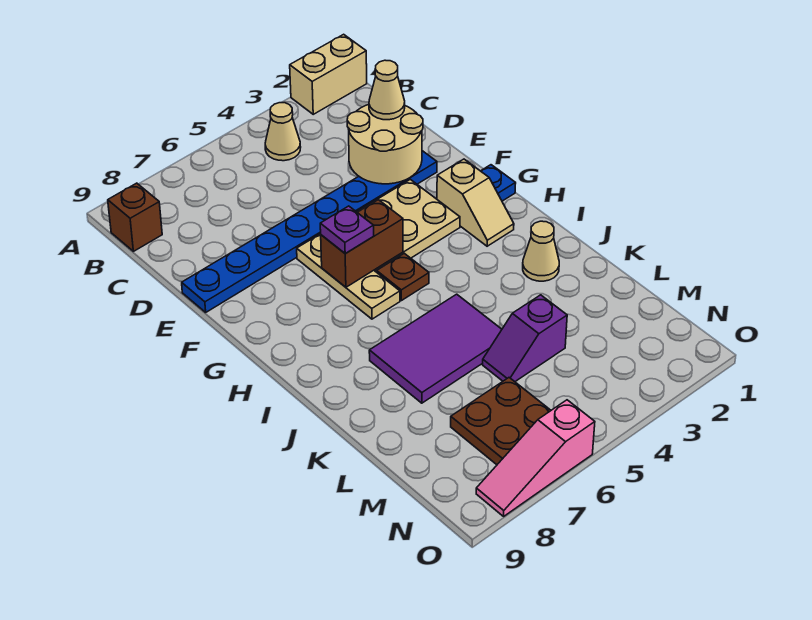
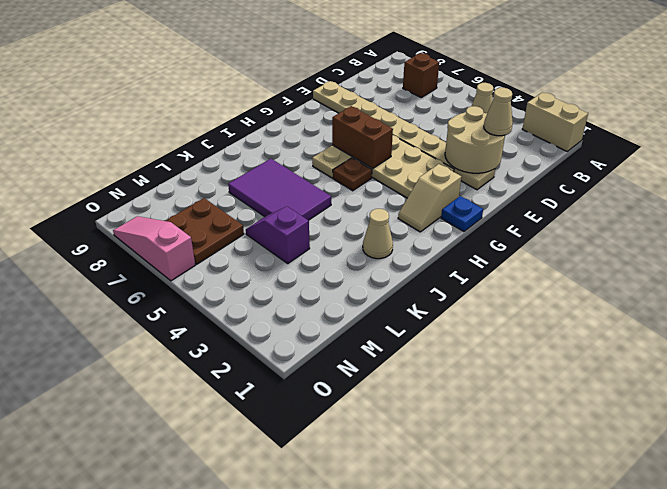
brown brick B9 level 1 -> brown brick B7 level 1
blue plate E2:E9 level 1 -> tan plate E2:E9 level 1
purple plate G6 level 3 -> none

